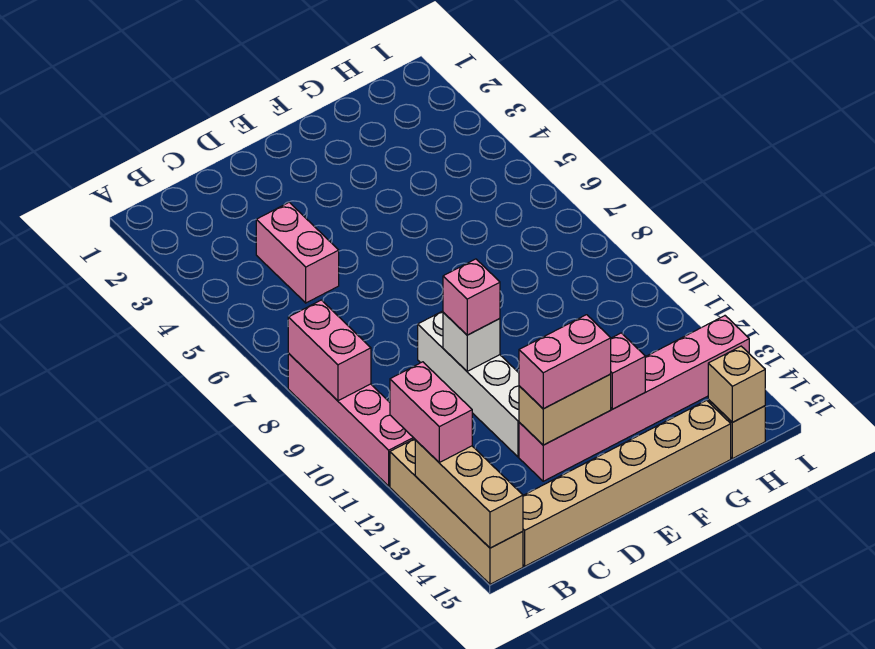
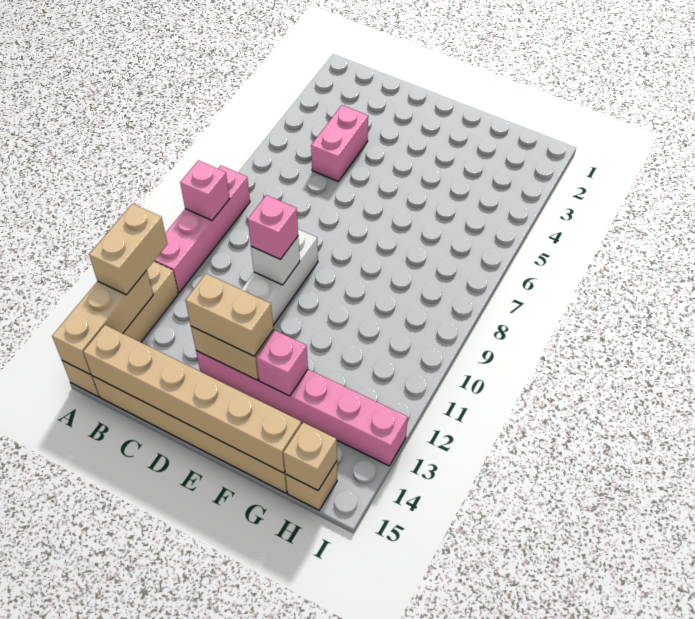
pink brick A8:A9 level 2 -> pink brick A9 level 2
pink brick A12:A13 level 3 -> tan brick A12:A13 level 3
none -> tan brick B15:G15 level 2
pink brick D13:E13 level 3 -> tan brick D13:E13 level 3

